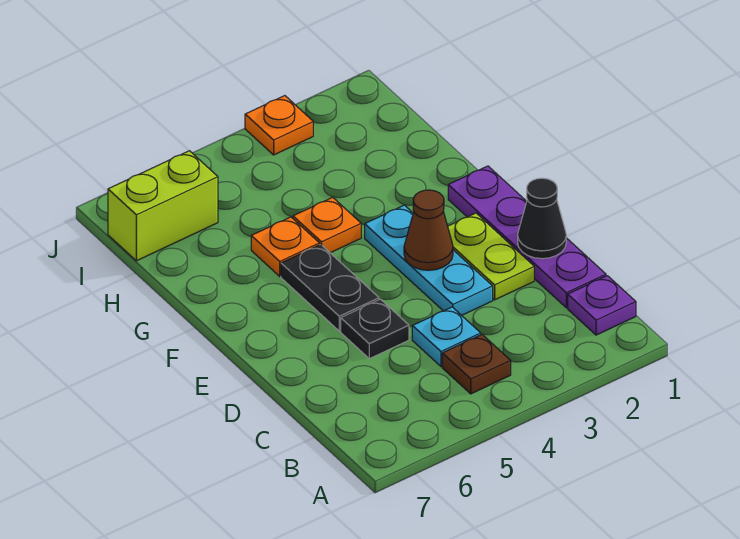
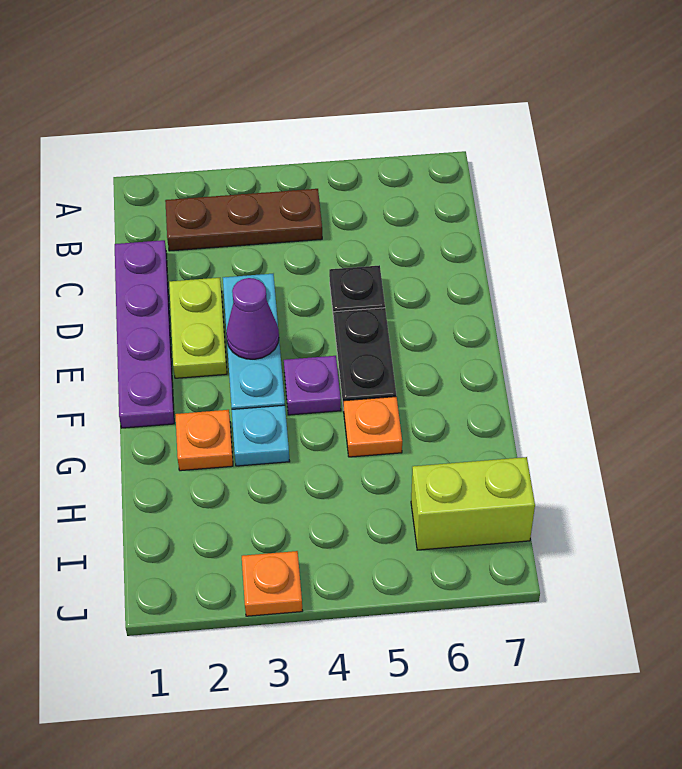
purple plate B1 level 1 -> purple plate F4 level 1
brown plate B4 level 1 -> brown plate B2:B4 level 1
cyan plate C4 level 1 -> cyan plate G3 level 1
black cone D1 level 2 -> none
brown cone E3 level 2 -> purple cone E3 level 2
orange plate G4 level 1 -> orange plate G2 level 1

